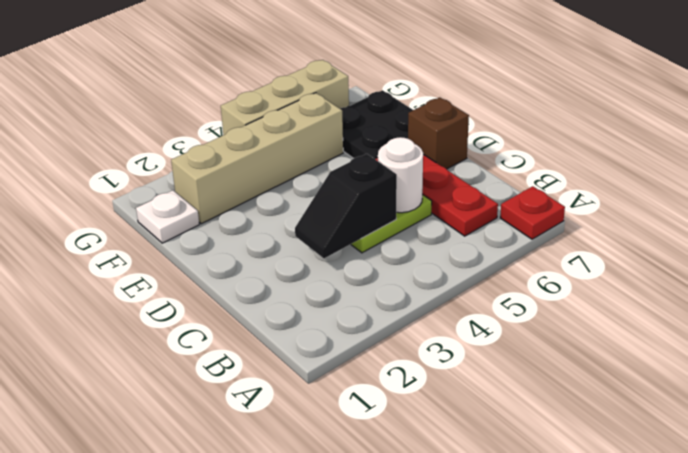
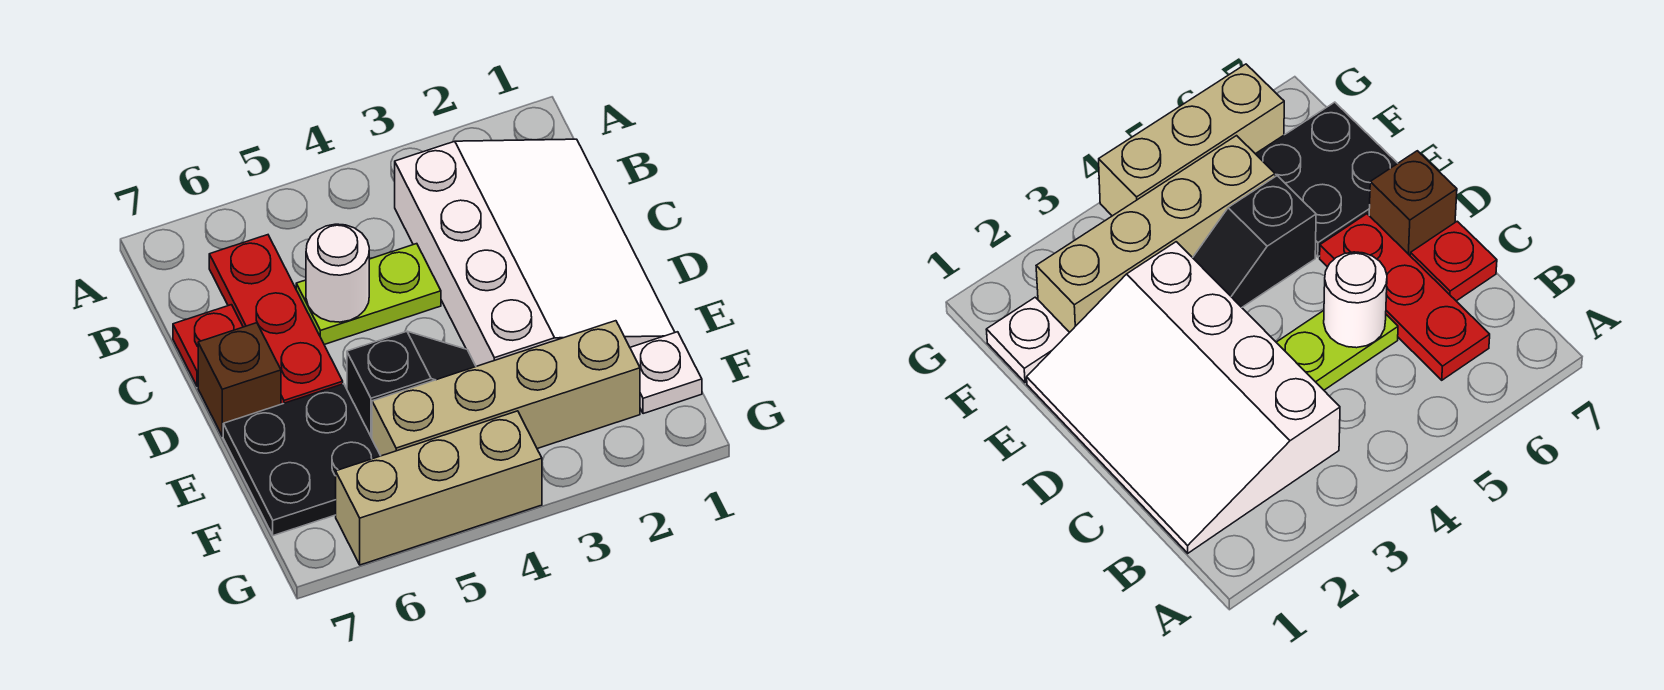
red plate A7 level 1 -> red plate C7 level 1
none -> white slope B1:E3 level 1 top 3
black slope C3:C4 level 2 top 4 -> black slope E4:E5 level 1 top 5

